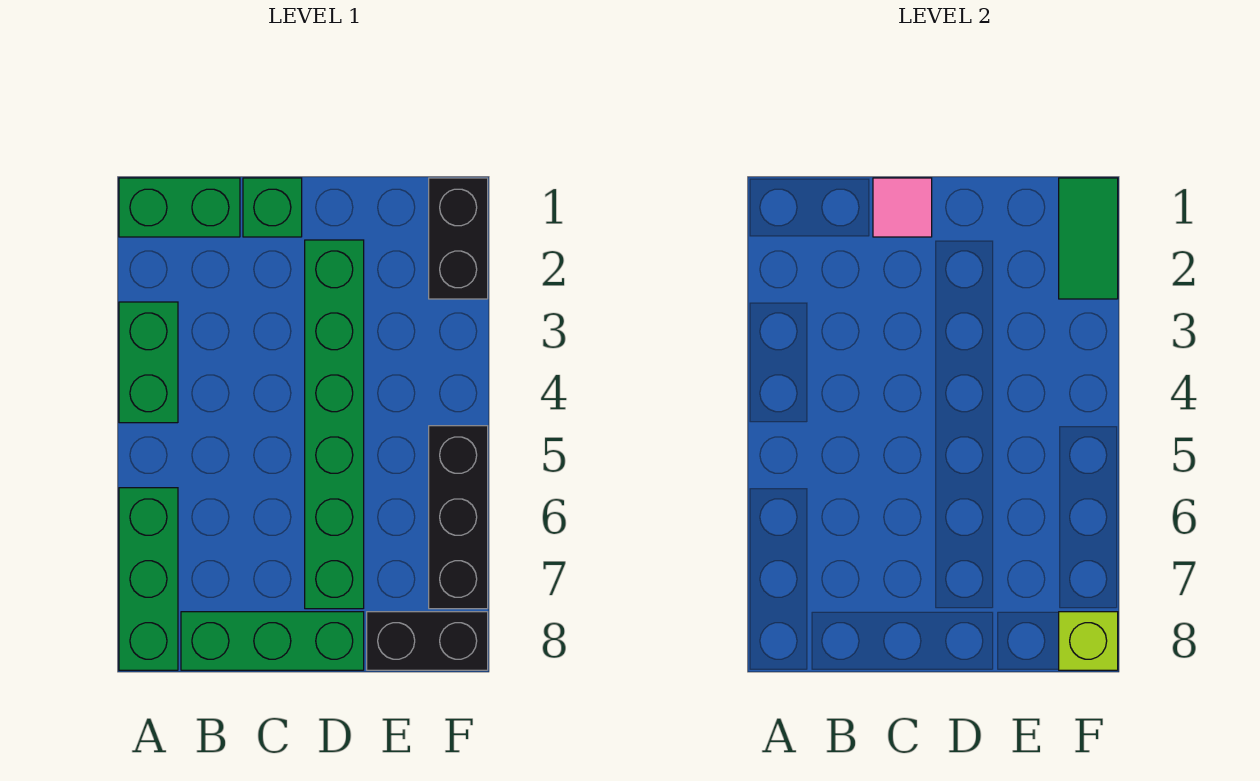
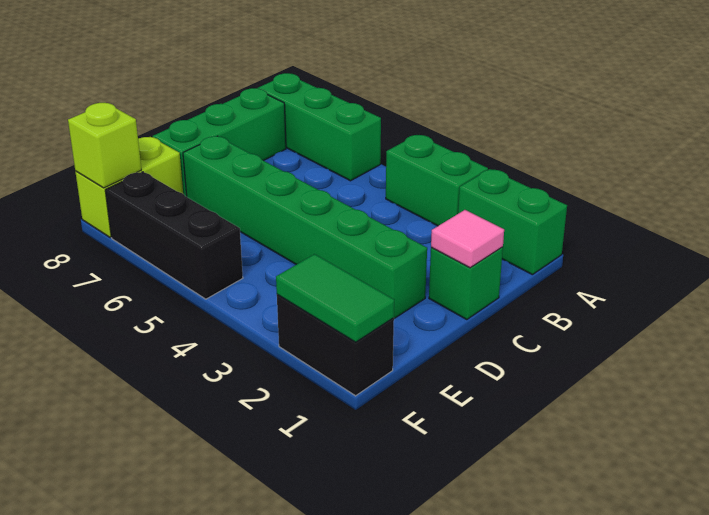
green brick A1:B1 level 1 -> green brick A1:A2 level 1
black brick E8:F8 level 1 -> lime brick E8:F8 level 1

